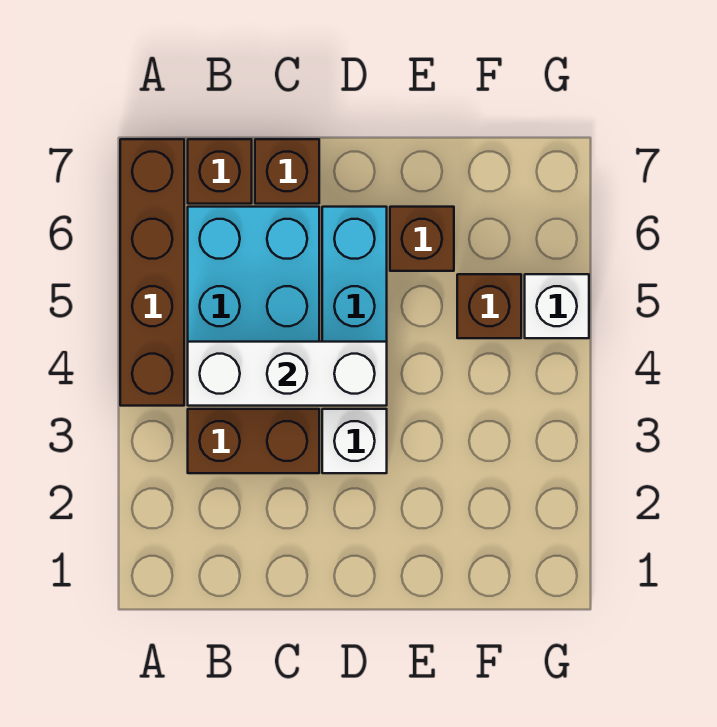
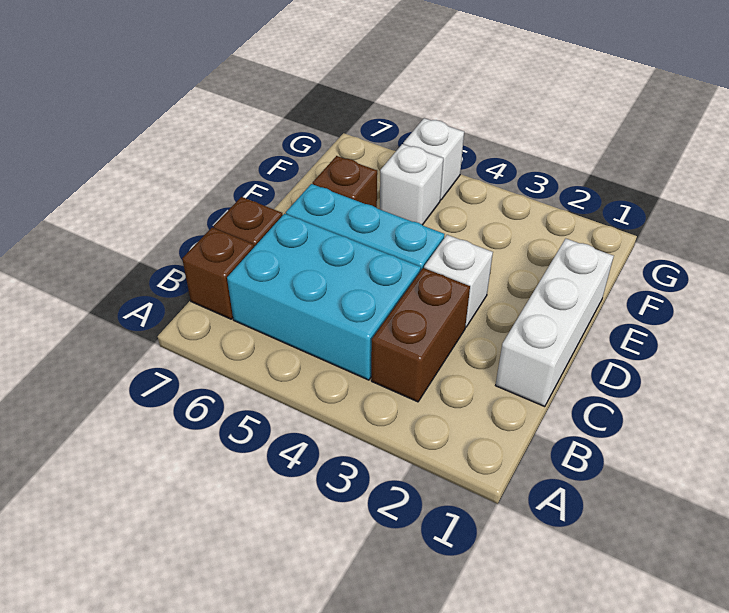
brown brick A4:A7 level 1 -> none
white brick B4:D4 level 2 -> white brick C1:E1 level 1
brown brick F5 level 1 -> white brick F5 level 1

